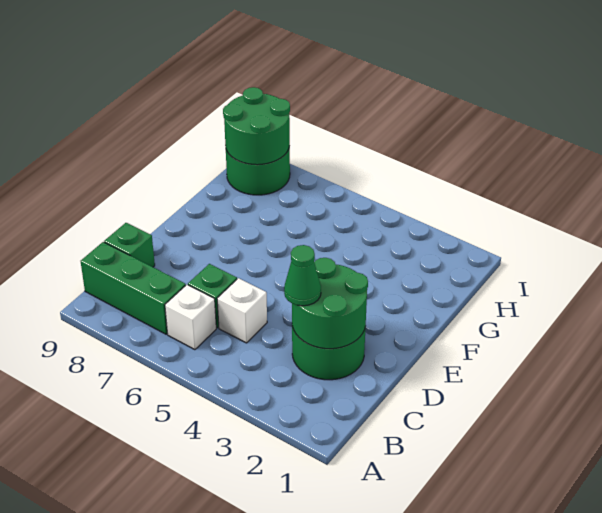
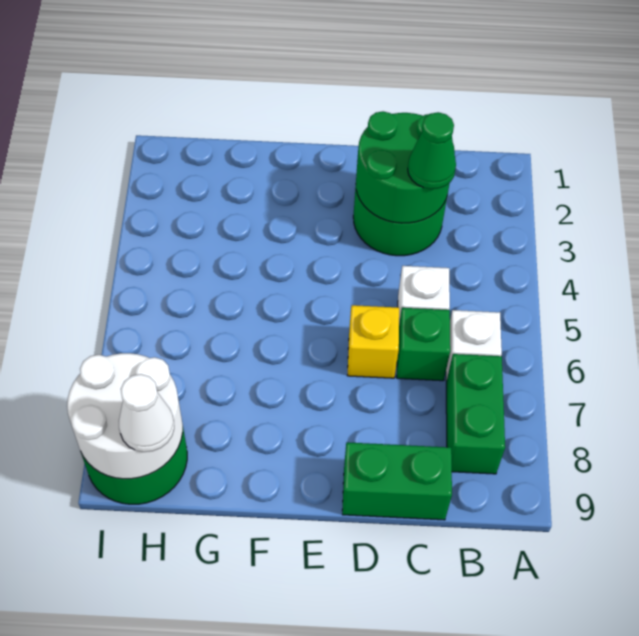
green brick B7:B9 level 1 -> green brick B7:B8 level 1
green brick C9 level 1 -> green brick C9:D9 level 1
none -> yellow brick D6 level 1
green round brick H8:I9 level 2 -> white round brick H8:I9 level 2
none -> white cone H9 level 3

